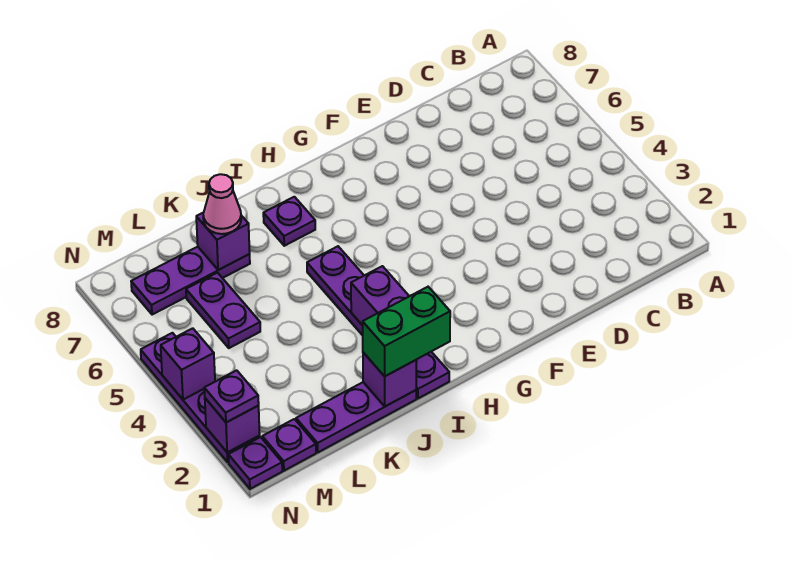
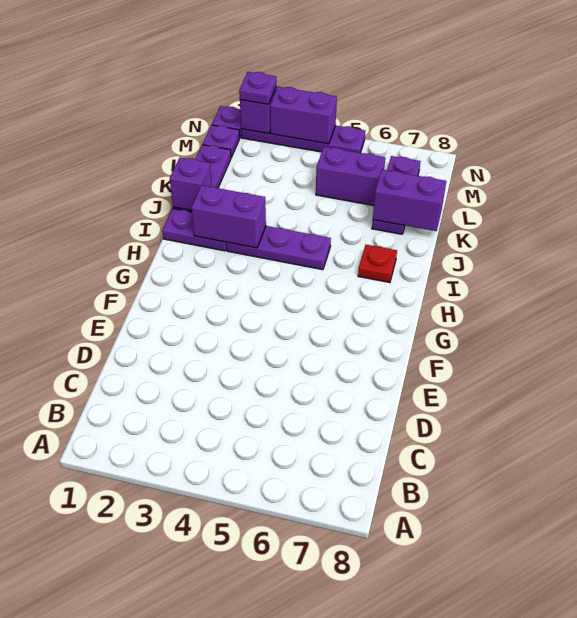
green brick I1:J1 level 3 -> none
purple plate I7 level 1 -> red plate I7 level 1
purple brick K7 level 2 -> purple brick K7:K8 level 2
pink cone K7 level 3 -> none
purple plate L5:L6 level 1 -> purple brick L5:L6 level 1
purple brick N4 level 2 -> purple brick N3:N4 level 2

